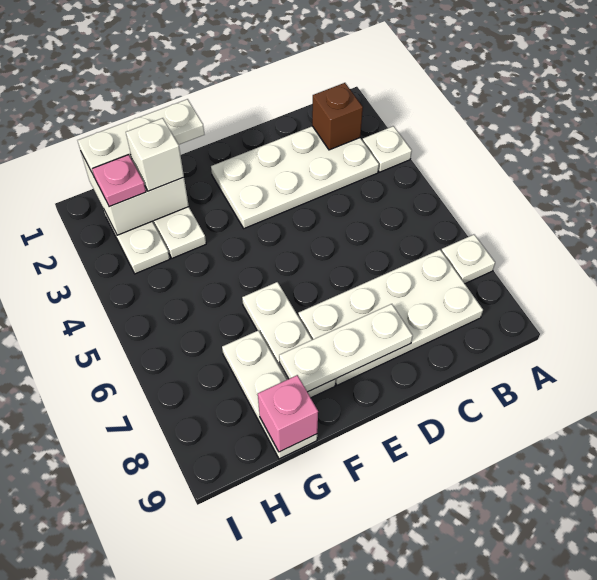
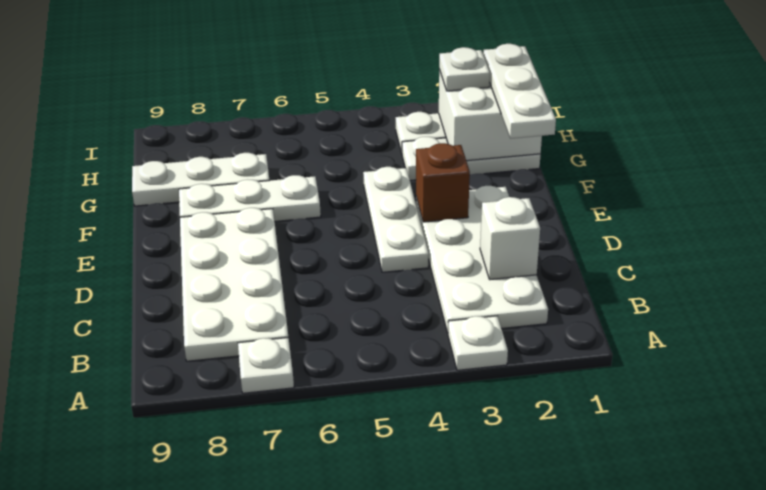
brown brick B2 level 2 -> brown brick E3 level 2
white plate D8:F8 level 2 -> white plate D4:F4 level 1
white brick G2 level 3 -> white brick C2 level 2
pink brick G9 level 2 -> none
pink plate H2 level 3 -> white plate H2 level 3

